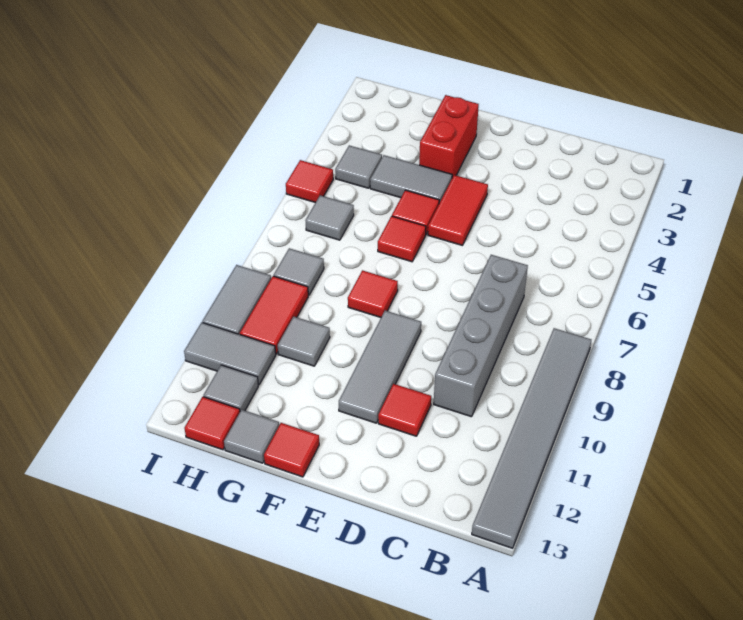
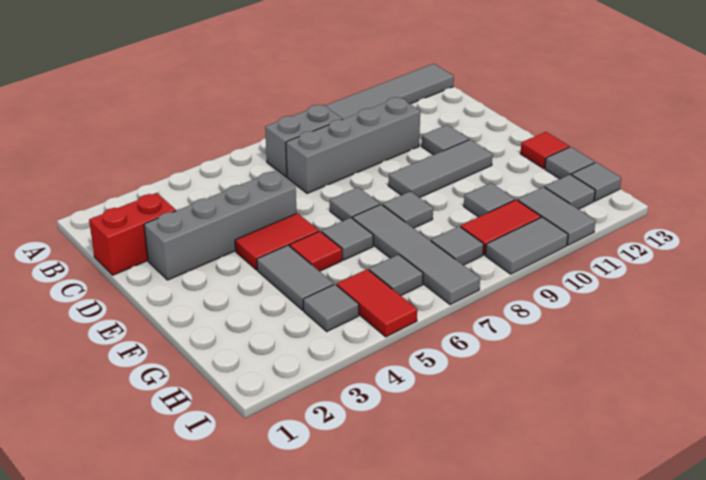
none -> grey brick B7:B8 level 1
none -> grey brick D2:D5 level 1
red tile D11 level 1 -> grey tile D11 level 1
none -> grey tile E7 level 1
red brick F2:F3 level 1 -> red brick C1:C2 level 1
red tile F6 level 1 -> grey tile F6 level 1
none -> grey tile F7:I7 level 1
red tile F8 level 1 -> grey tile F8 level 1
red tile H13 level 1 -> grey tile H13 level 1
red tile I5 level 1 -> red tile H5:I5 level 1

